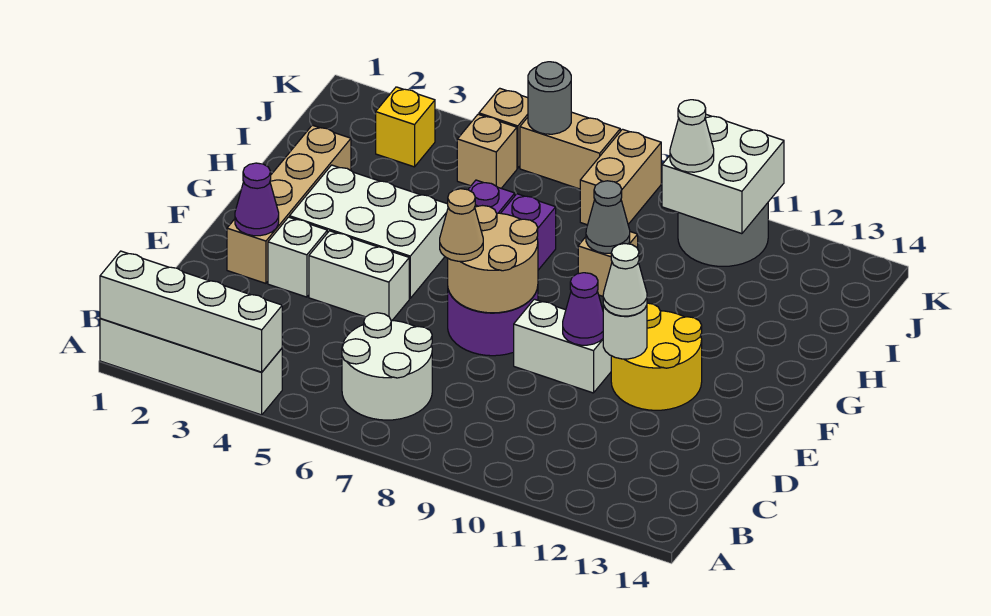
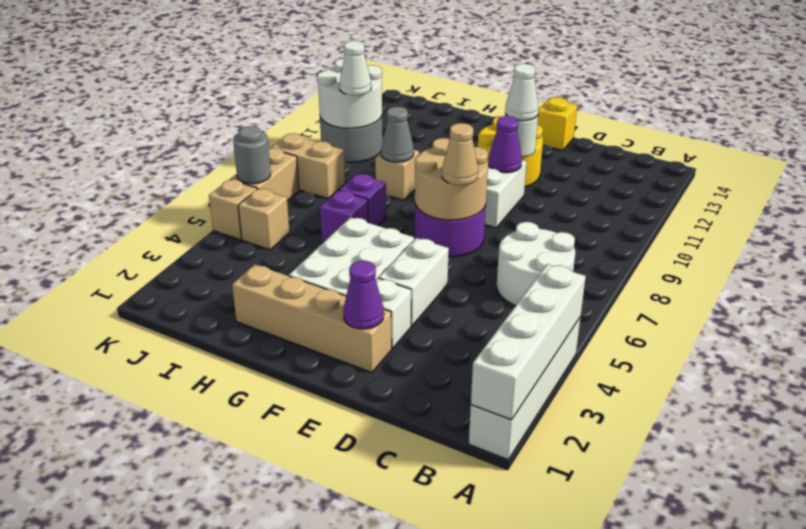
yellow brick J3 level 1 -> yellow brick E14 level 1
white brick J10:K11 level 2 -> white round brick J10:K11 level 2

